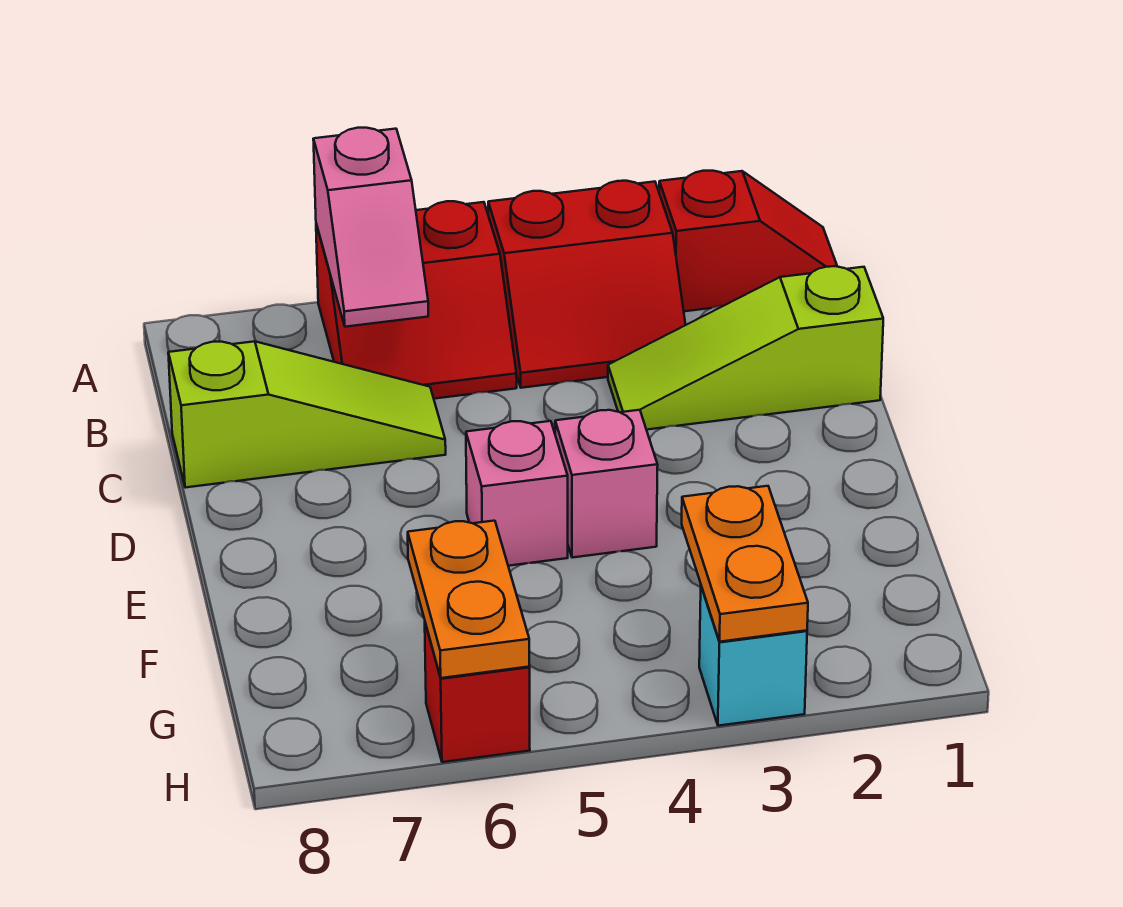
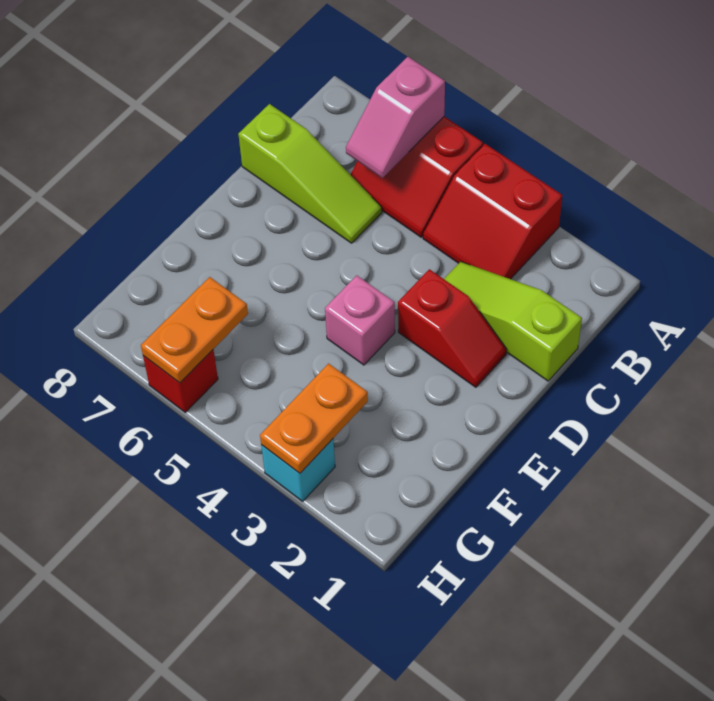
red slope A1:A2 level 1 top 2 -> red slope D2:D3 level 1 top 3
pink brick E5 level 1 -> none

